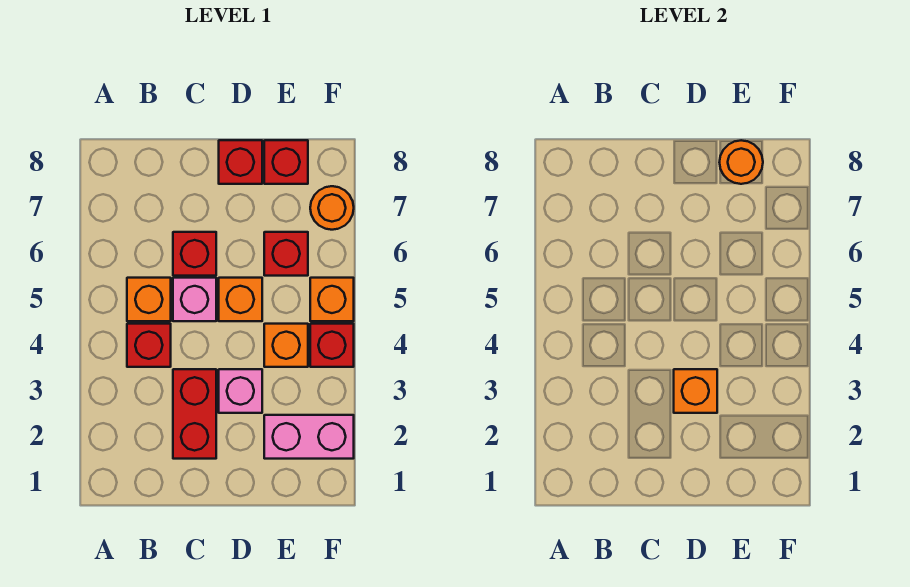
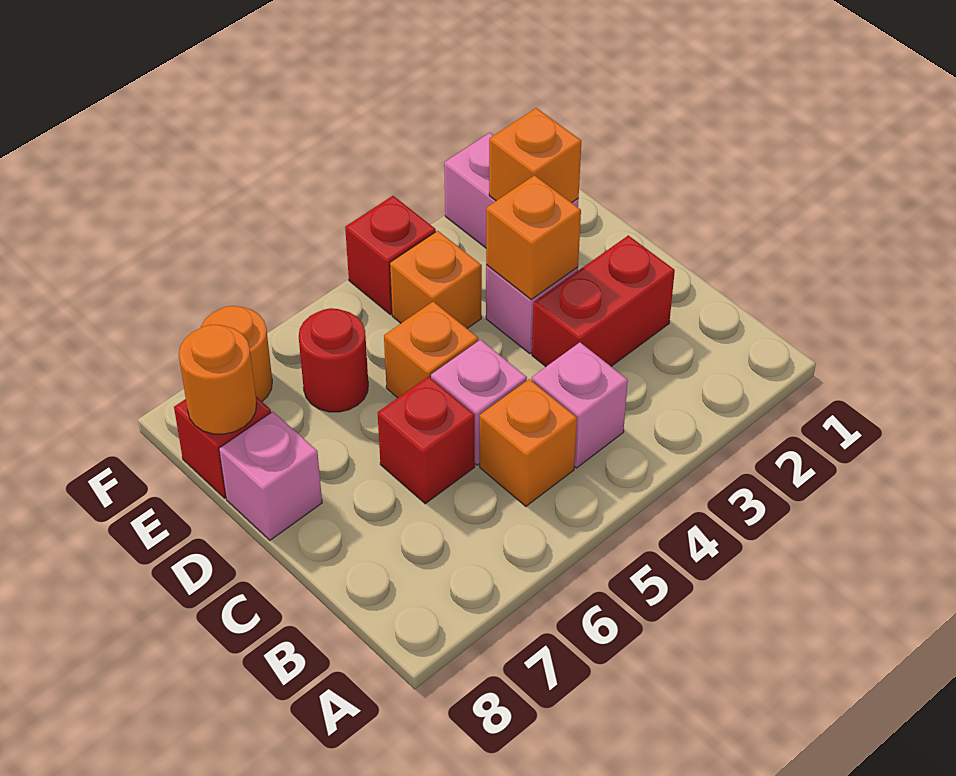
red brick B4 level 1 -> pink brick B4 level 1
red brick D8 level 1 -> pink brick D8 level 1
red brick E6 level 1 -> red round brick E6 level 1
orange brick F5 level 1 -> orange brick E2 level 2

